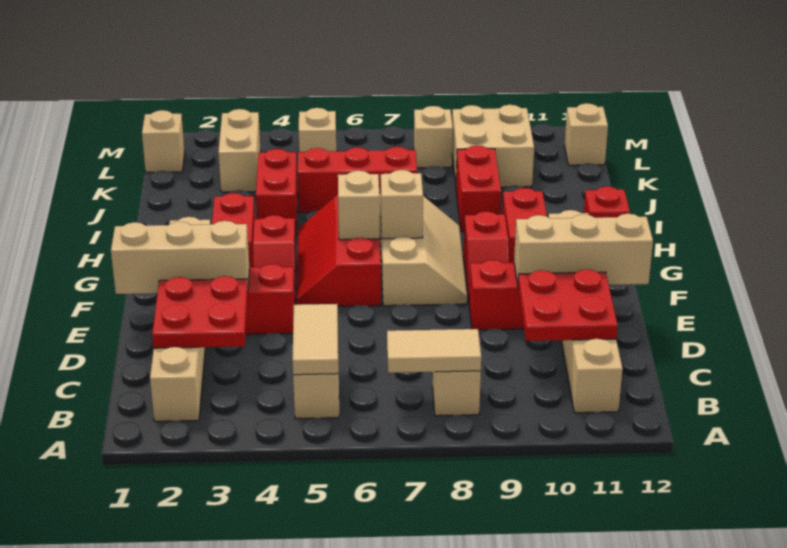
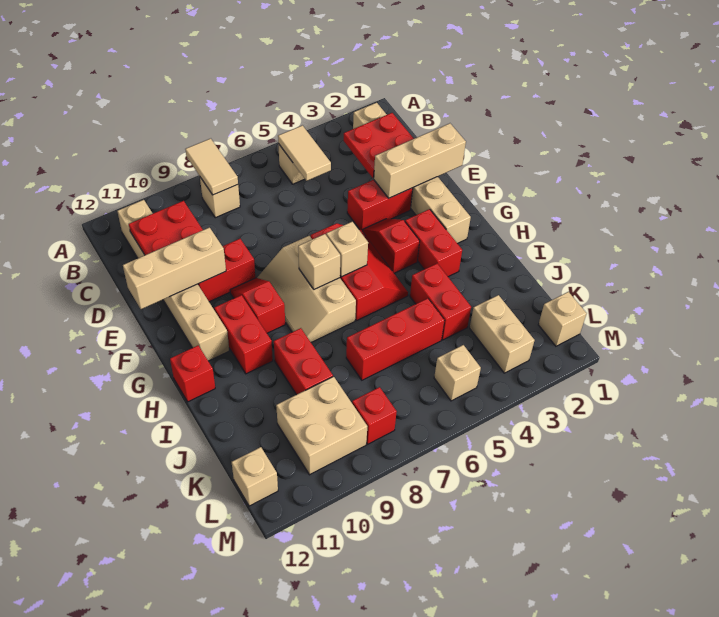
tan tile B7:B8 level 2 -> tan tile A8:B8 level 2
tan brick L8 level 1 -> red brick L8 level 1

